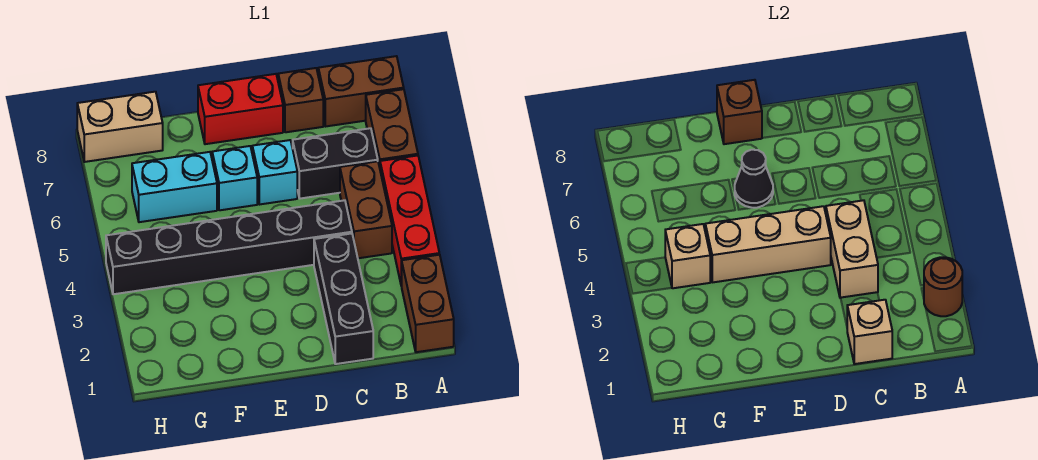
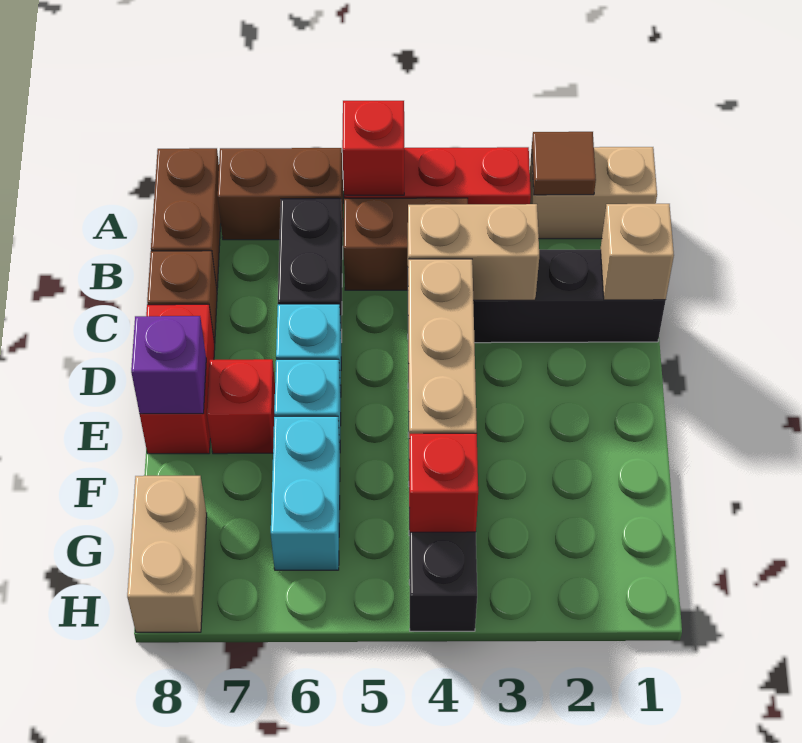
brown brick A1:A2 level 1 -> tan brick A1:A2 level 1
brown round brick A2 level 2 -> brown tile A2 level 2
none -> red brick A5 level 2
black cone E6 level 2 -> none
none -> red brick E7 level 1
brown brick E8 level 2 -> purple brick E8 level 2
tan brick G4 level 2 -> red brick G4 level 2

